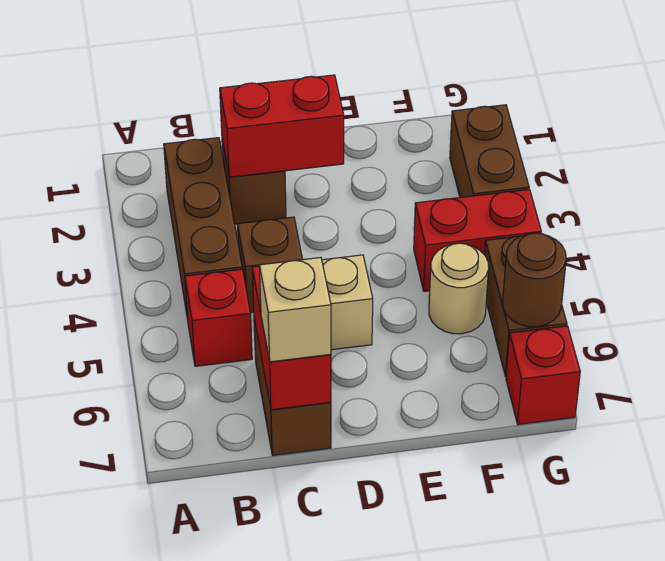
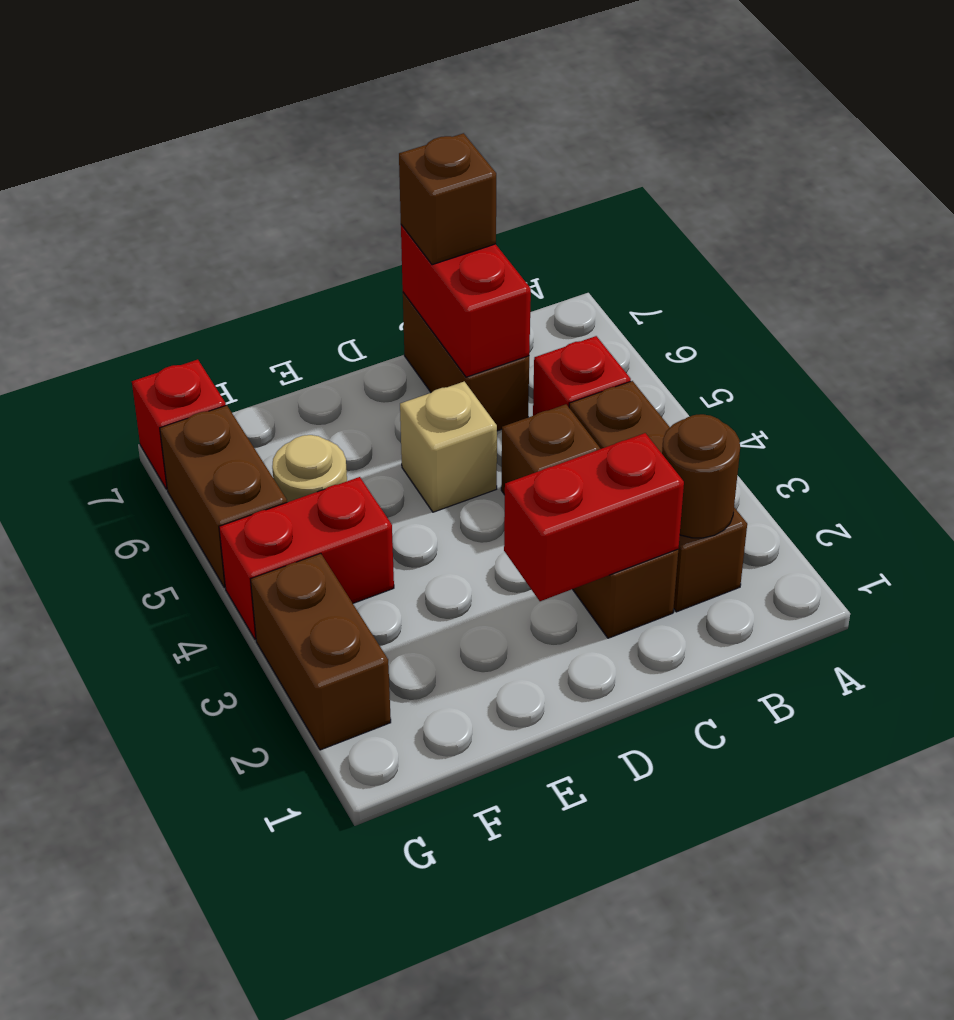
tan brick C7 level 3 -> brown brick C7 level 3
brown round brick G6 level 2 -> brown round brick B2 level 2

